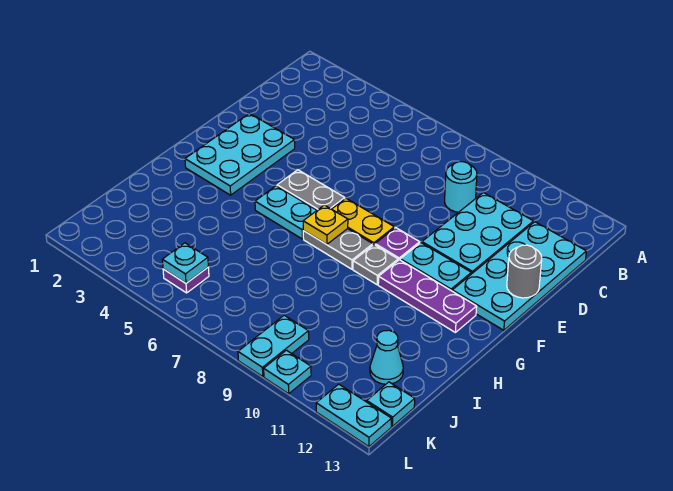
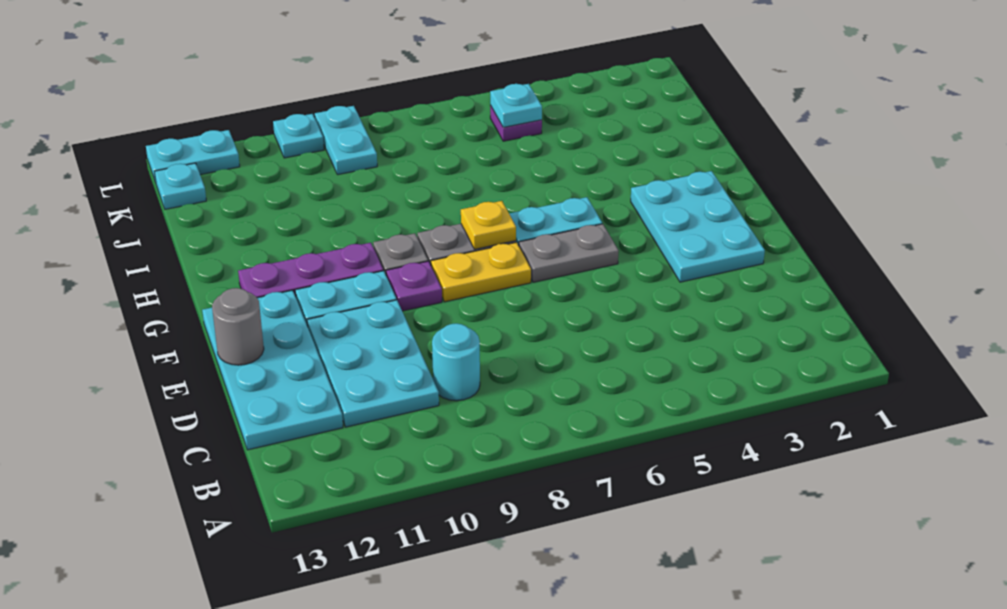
cyan cone J12 level 1 -> none

